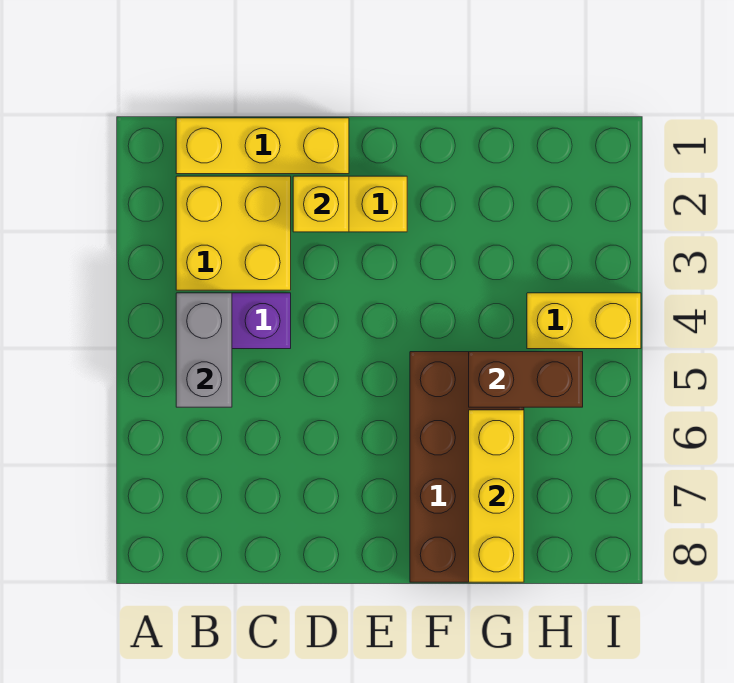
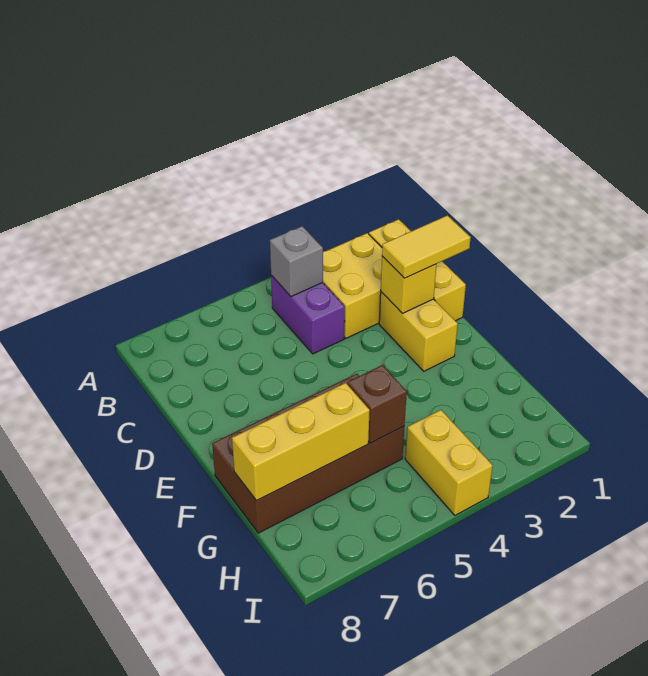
grey brick B4:B5 level 2 -> grey brick B4 level 2
none -> yellow tile D1:D2 level 3
brown brick G5:H5 level 2 -> brown brick G5 level 2

